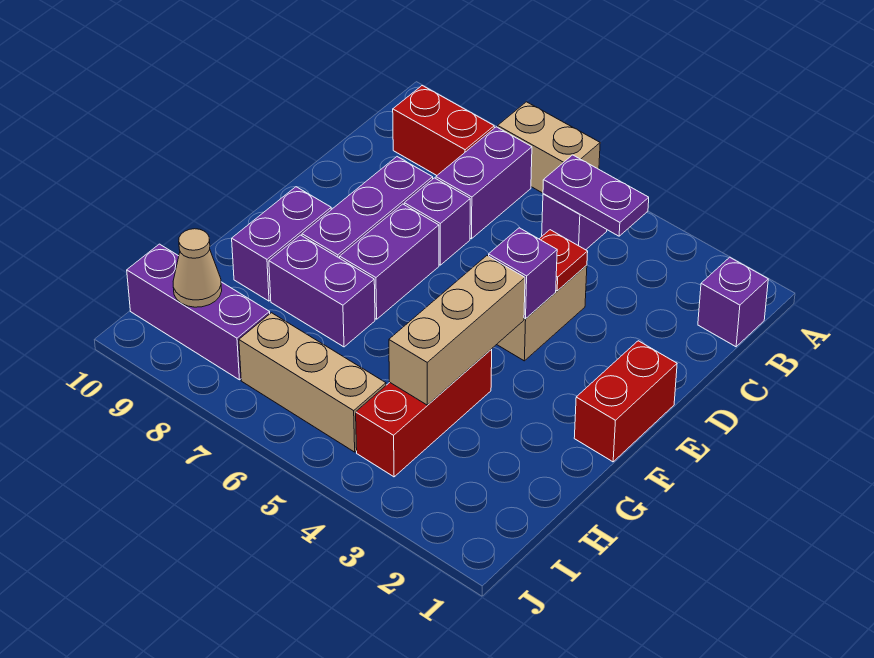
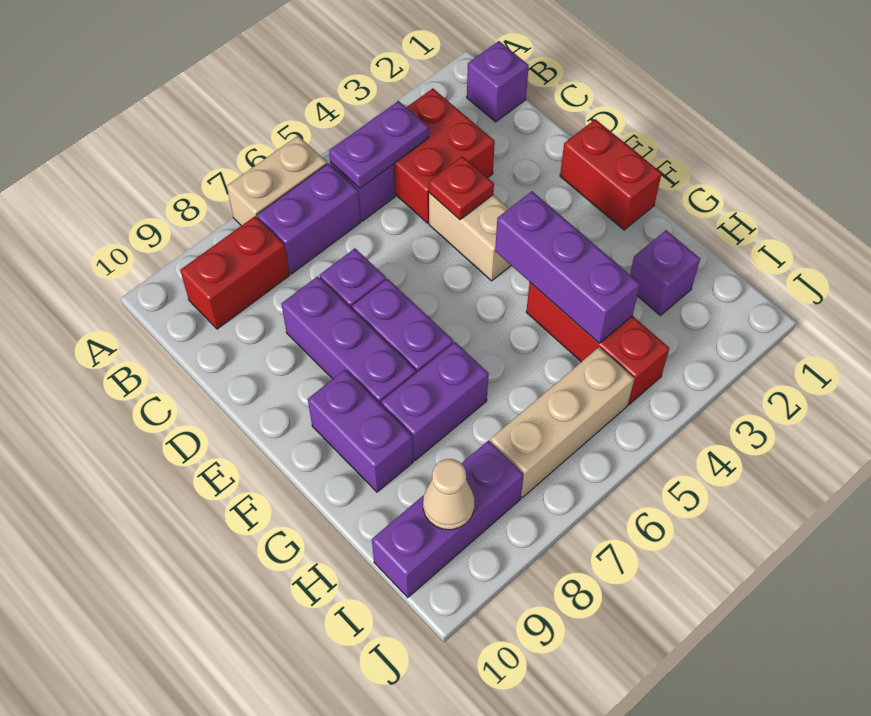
none -> red brick B3:C4 level 1
purple brick B7:C7 level 1 -> purple brick B6:B7 level 1
purple brick E4 level 2 -> purple brick H2 level 1
tan brick F4:H4 level 2 -> purple brick F4:H4 level 2

